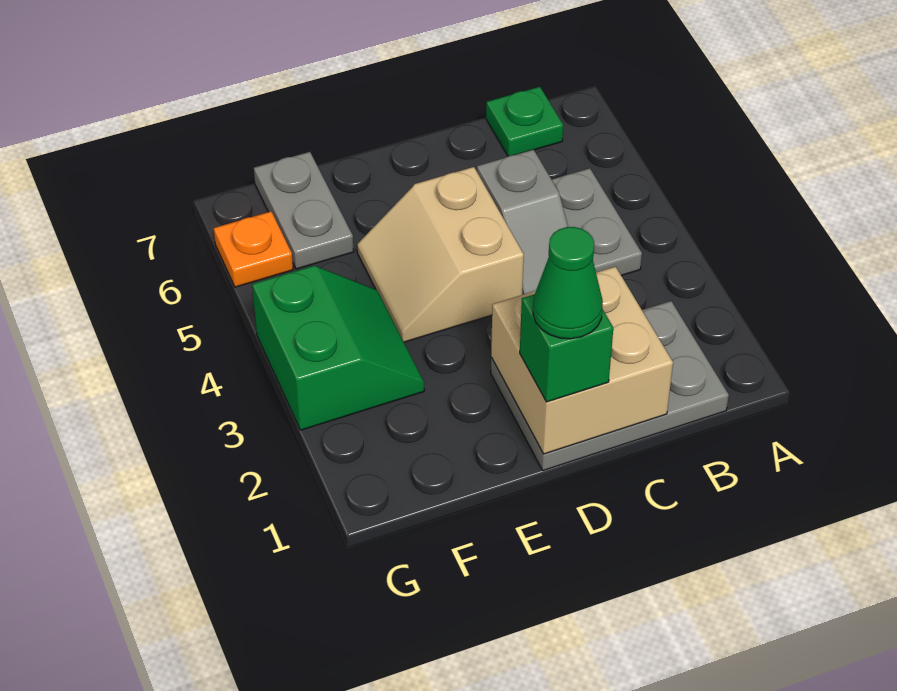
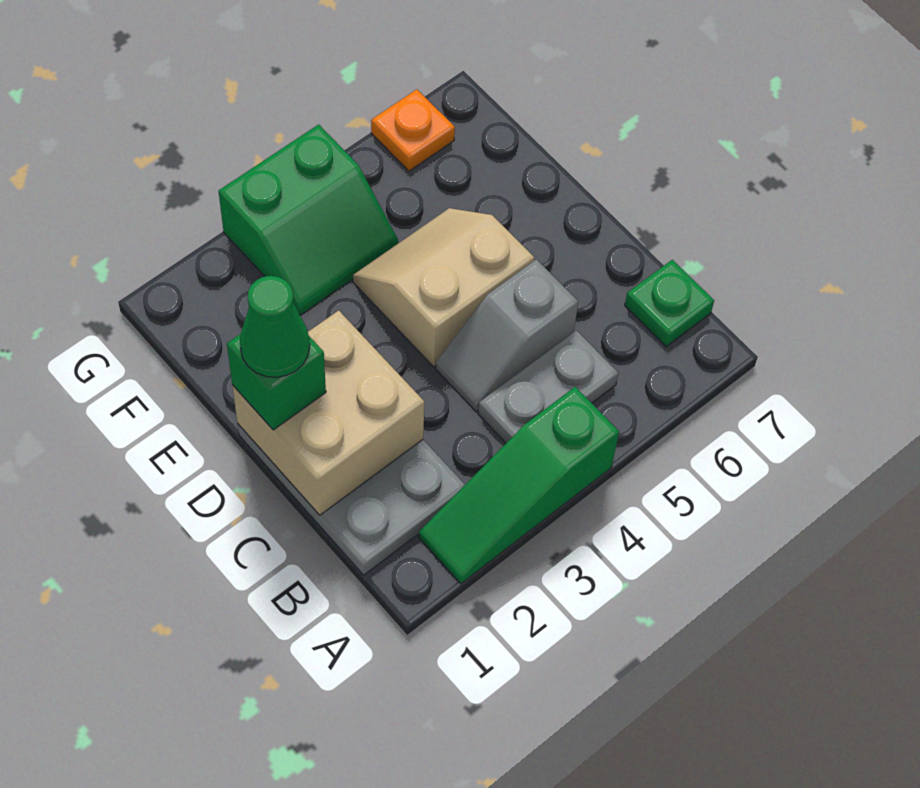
none -> green slope A2:A4 level 1 top 4
grey plate F6:F7 level 1 -> none

